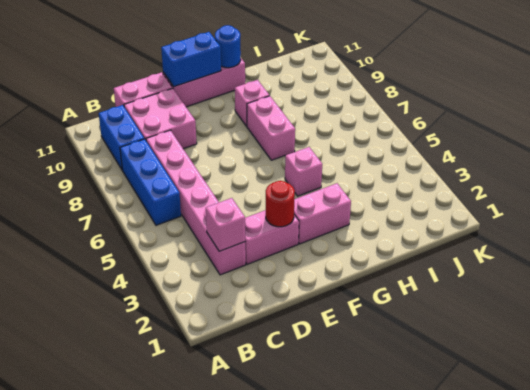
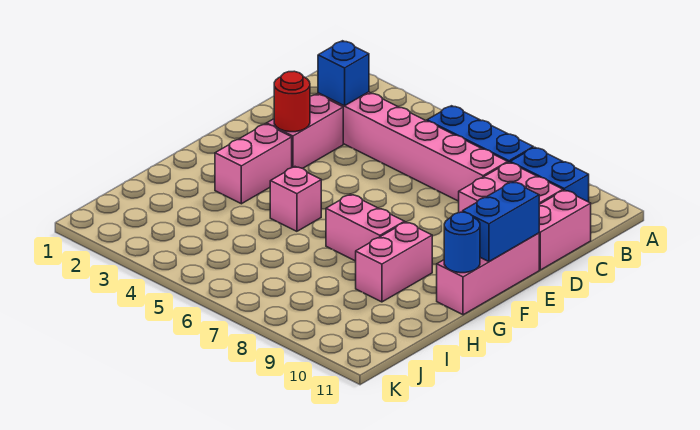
pink brick C3 level 2 -> blue brick C3 level 2
pink brick G9 level 1 -> pink brick G9:H9 level 1

